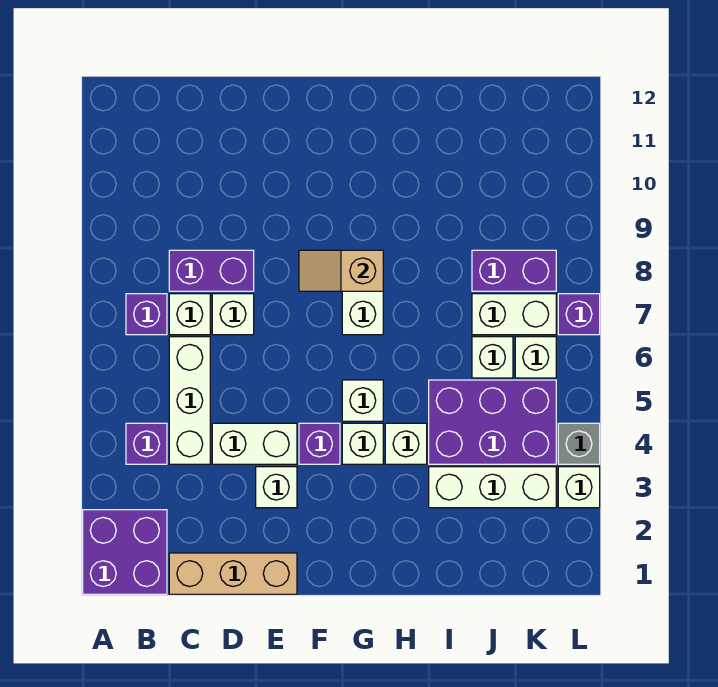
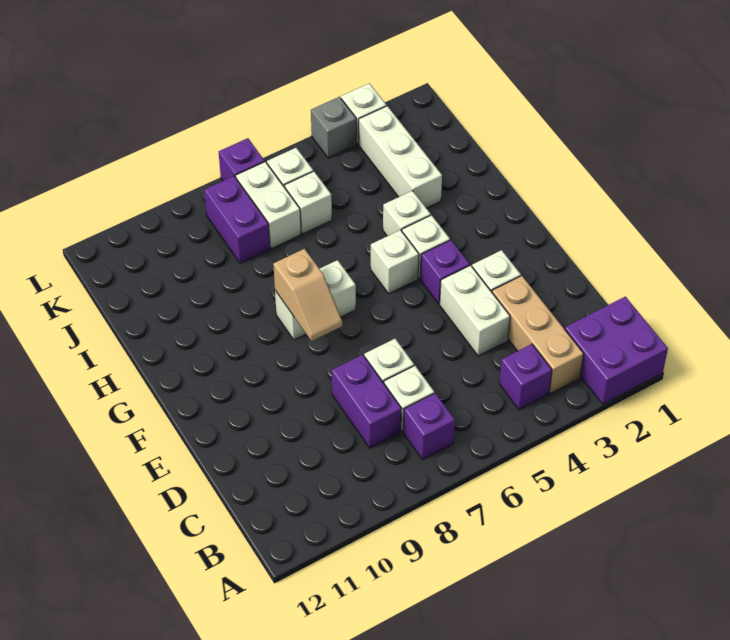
tan brick C1:E1 level 1 -> tan brick B3:D3 level 1
white brick C4:C6 level 1 -> none
purple brick I4:K5 level 1 -> none

